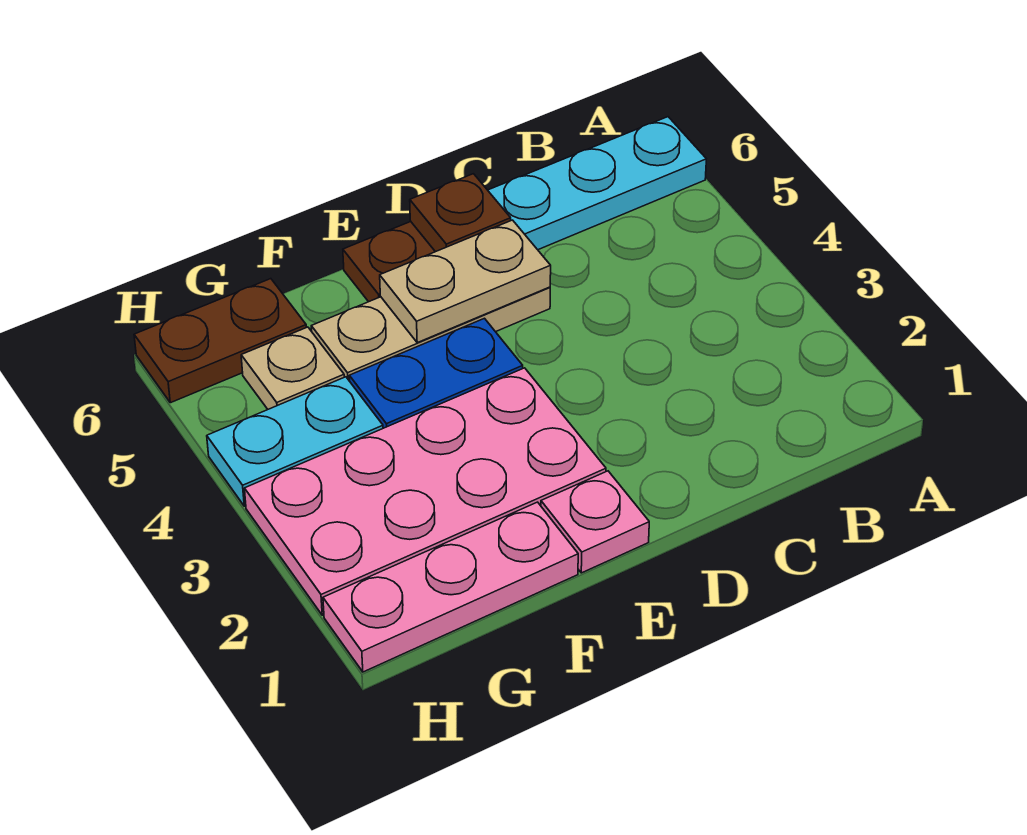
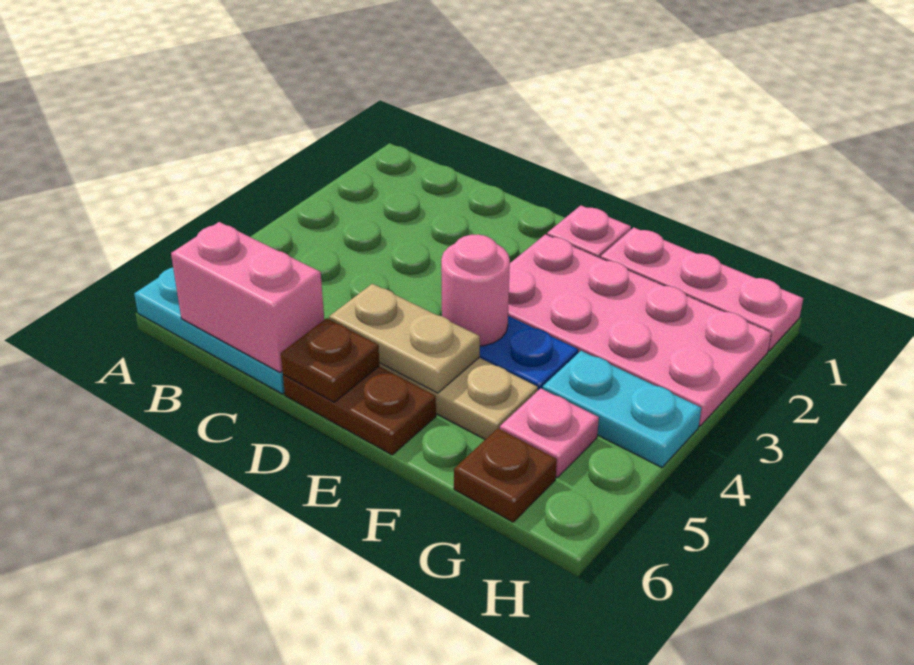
none -> pink brick B6:C6 level 2
none -> pink round brick E4 level 2
tan plate G5 level 1 -> pink plate G5 level 1
brown plate G6:H6 level 1 -> brown plate G6 level 1

